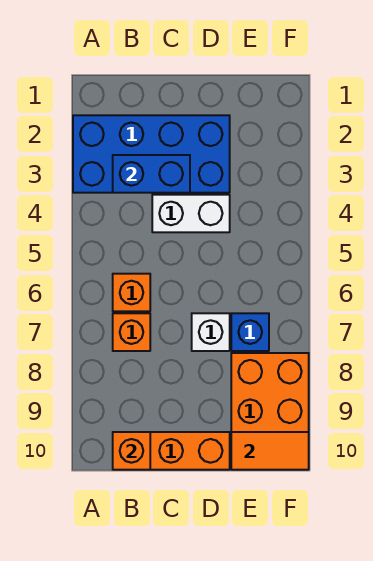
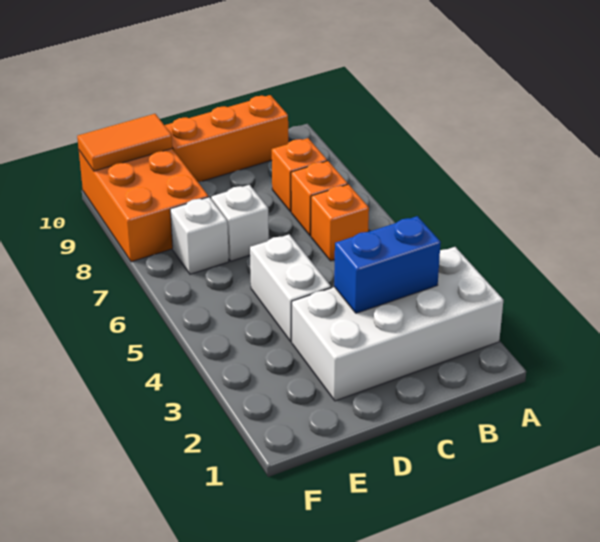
blue brick A2:D3 level 1 -> white brick A2:D3 level 1
orange brick B10 level 2 -> orange brick B8 level 1
white brick C4:D4 level 1 -> white brick D4:D5 level 1
blue brick E7 level 1 -> white brick E7 level 1

